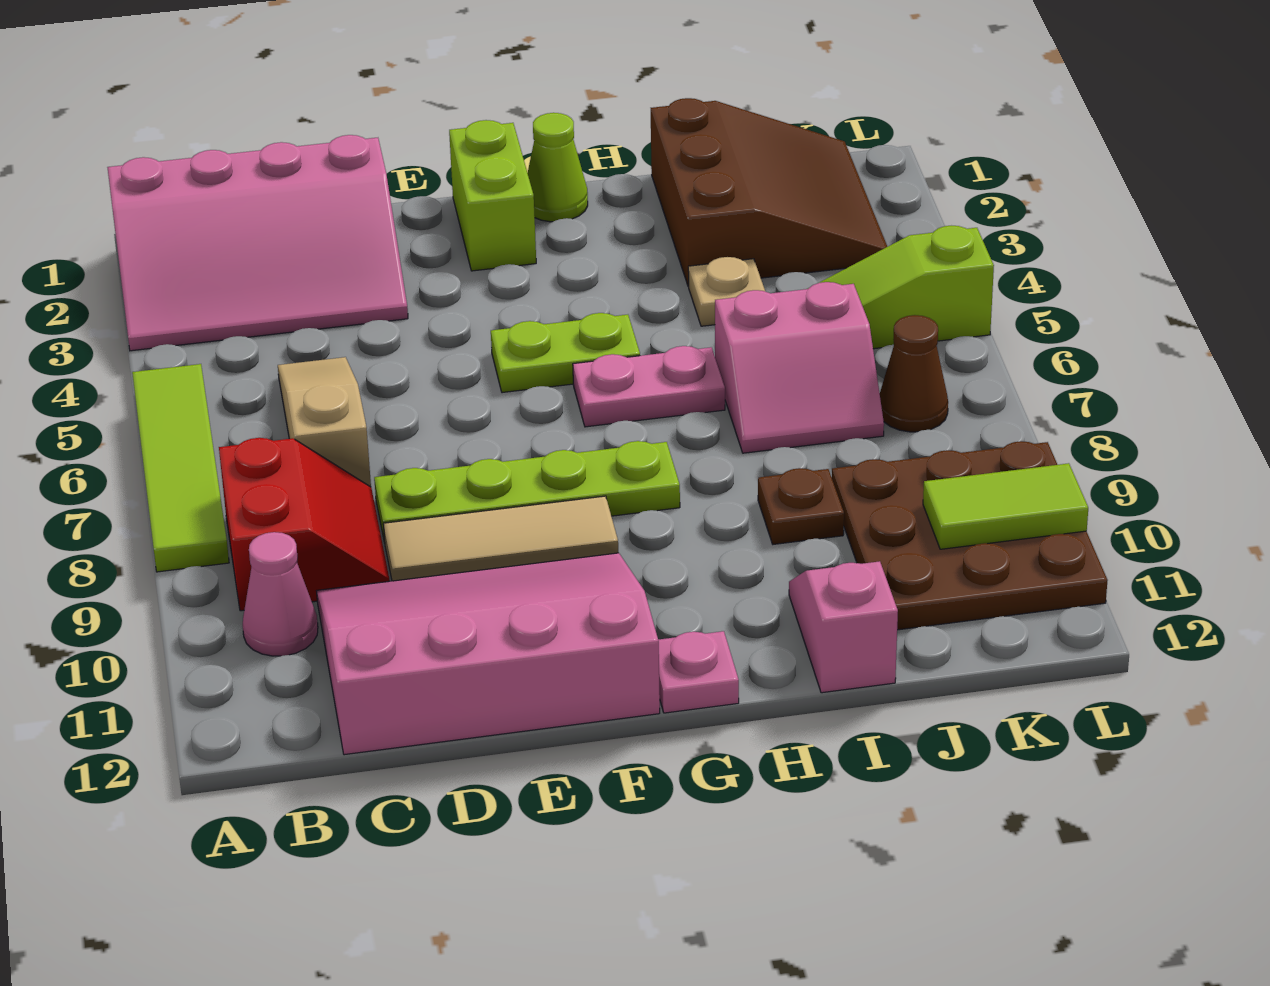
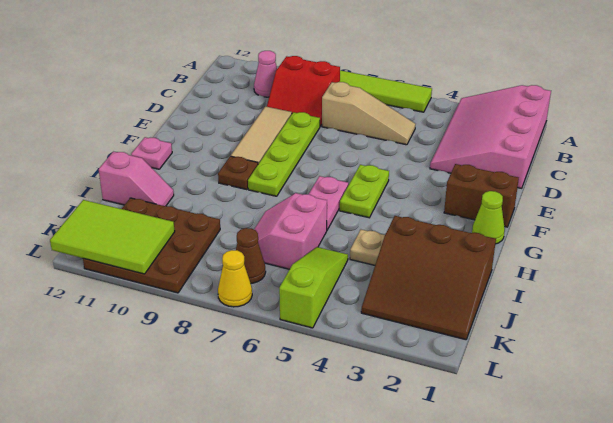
pink slope C10:F12 level 1 top 12 -> none
lime brick F1:F2 level 1 -> brown brick F1:F2 level 1
brown plate I9 level 1 -> brown plate G9 level 1
lime tile K10:L10 level 2 -> lime tile K10:L12 level 2
none -> yellow cone L7 level 1

